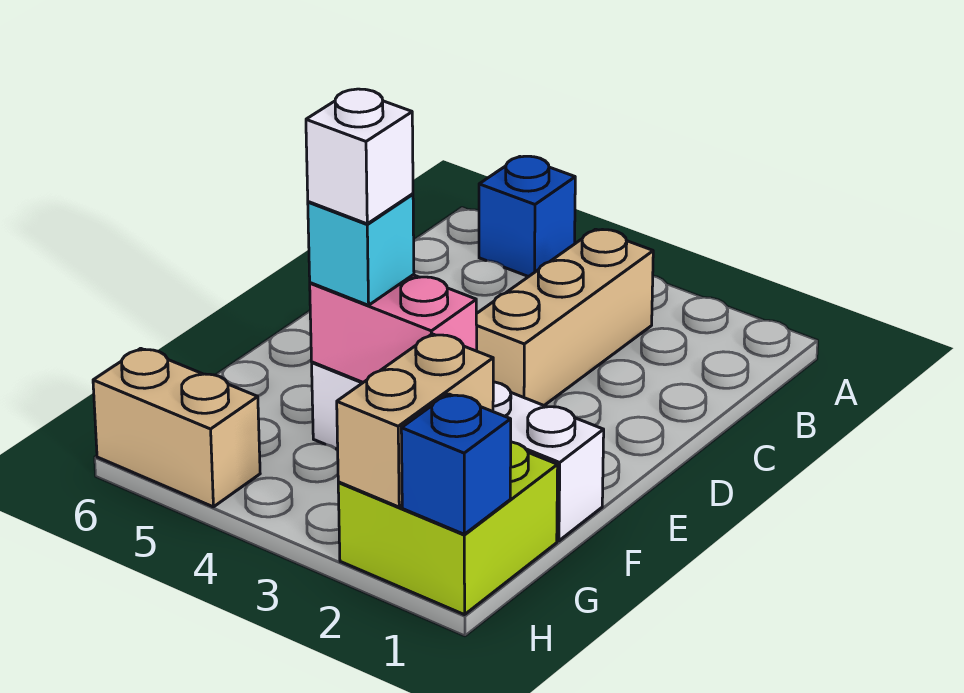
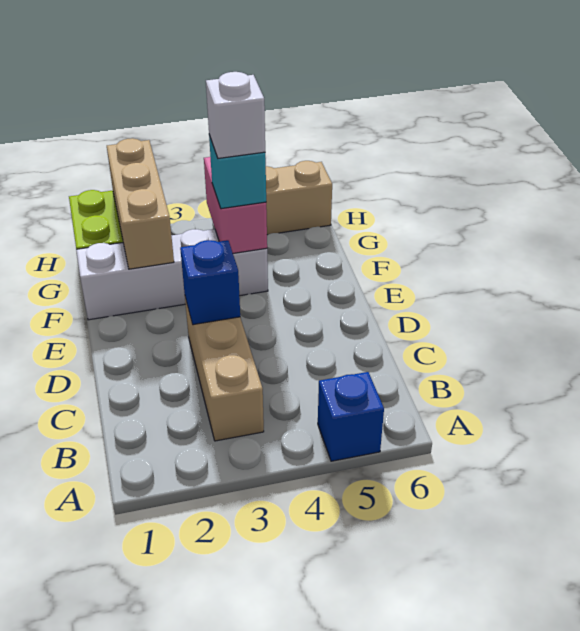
pink brick F3:F4 level 2 -> pink brick F4:G4 level 2
tan brick G2:H2 level 2 -> tan brick F2:H2 level 2
blue brick H1 level 2 -> blue brick D3 level 2

